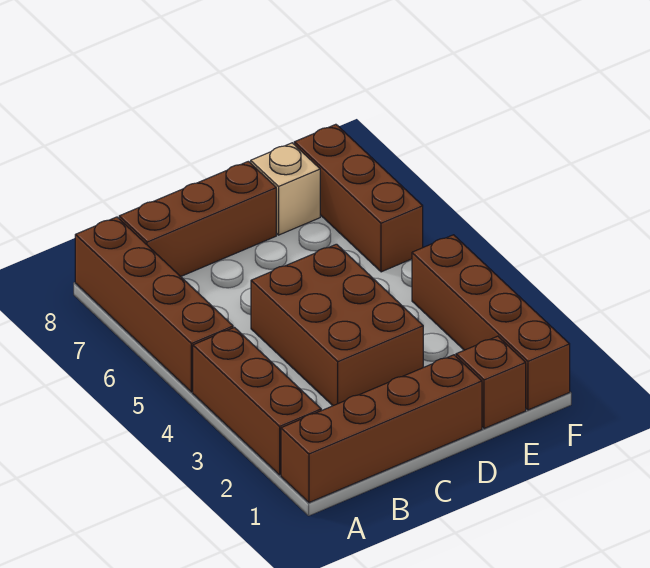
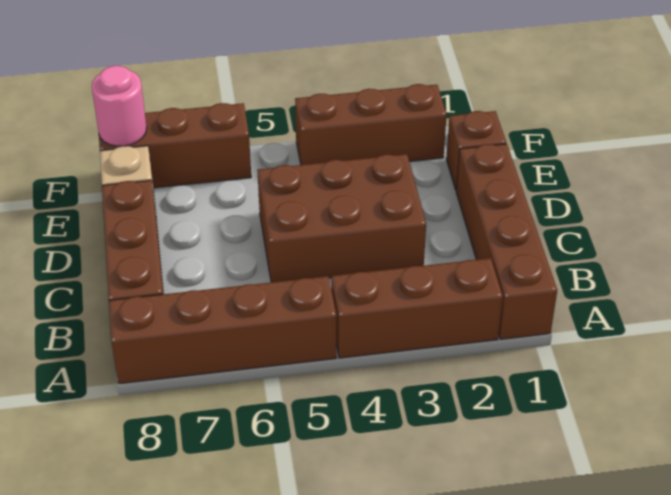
brown brick F1:F4 level 1 -> brown brick F2:F4 level 1
none -> pink round brick F8 level 2

